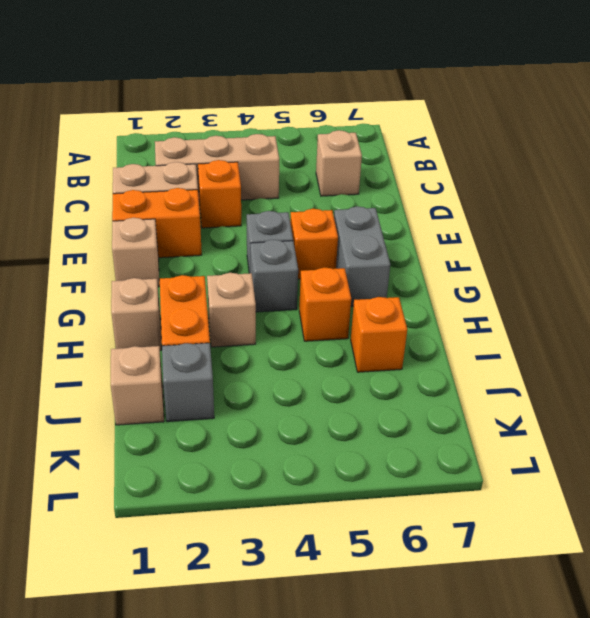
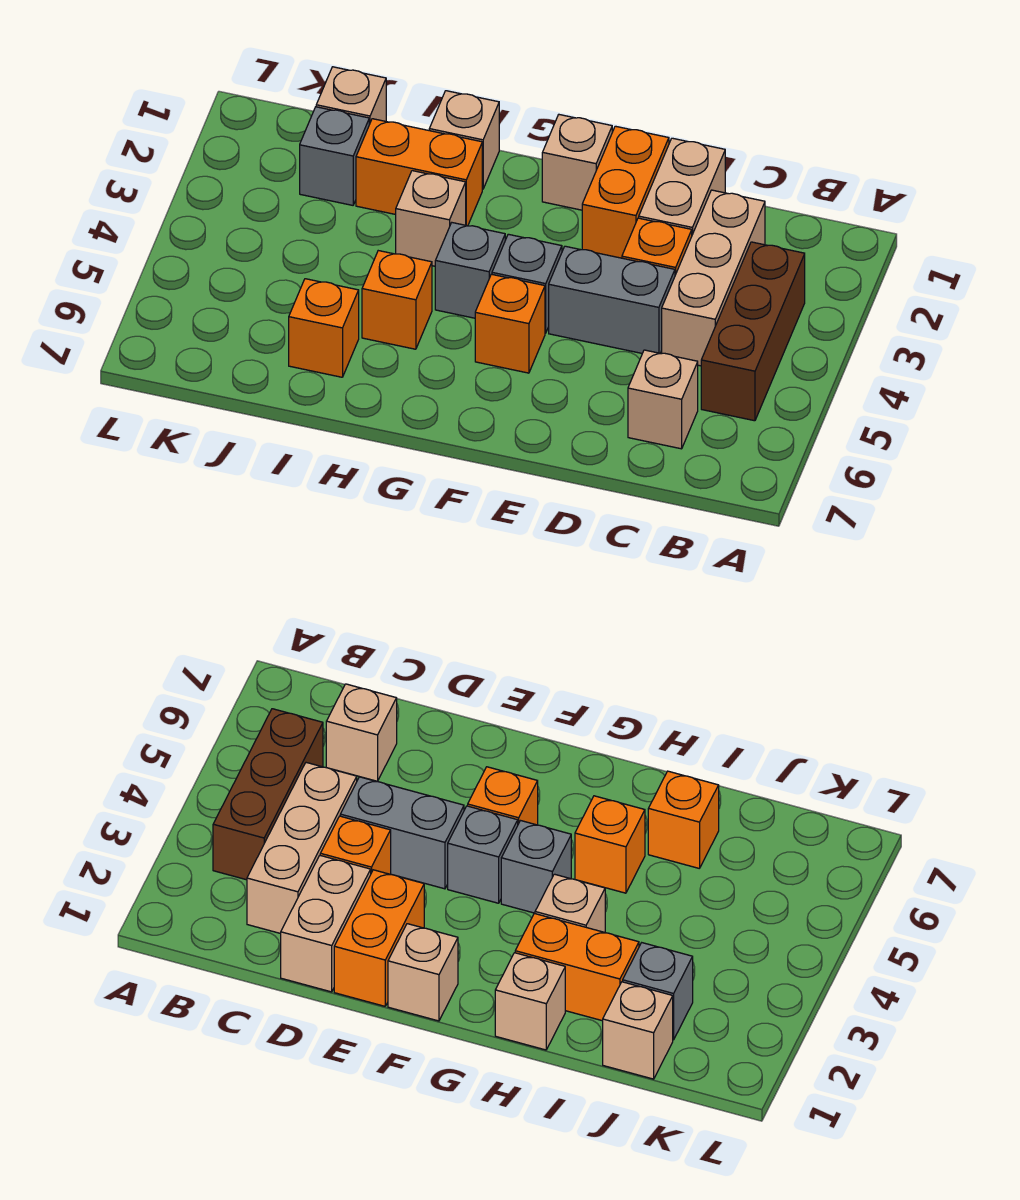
none -> brown brick B3:B5 level 1
grey brick F6:G6 level 1 -> grey brick D4:E4 level 1

